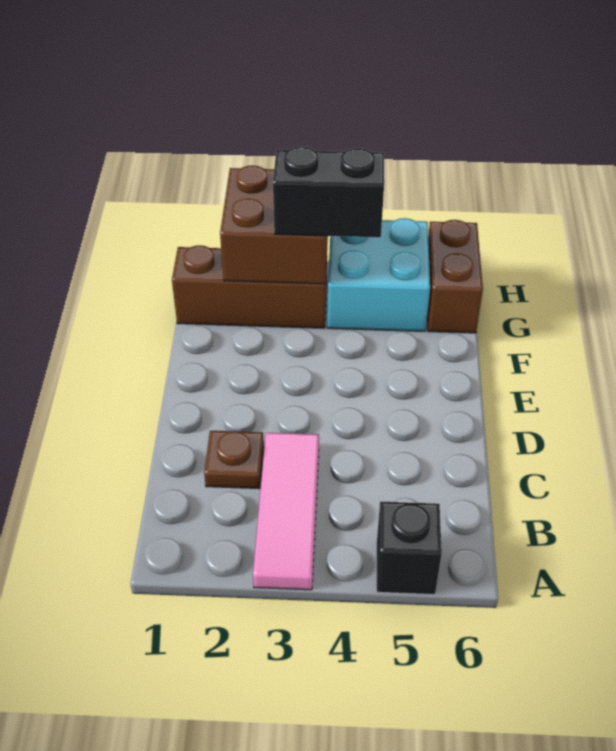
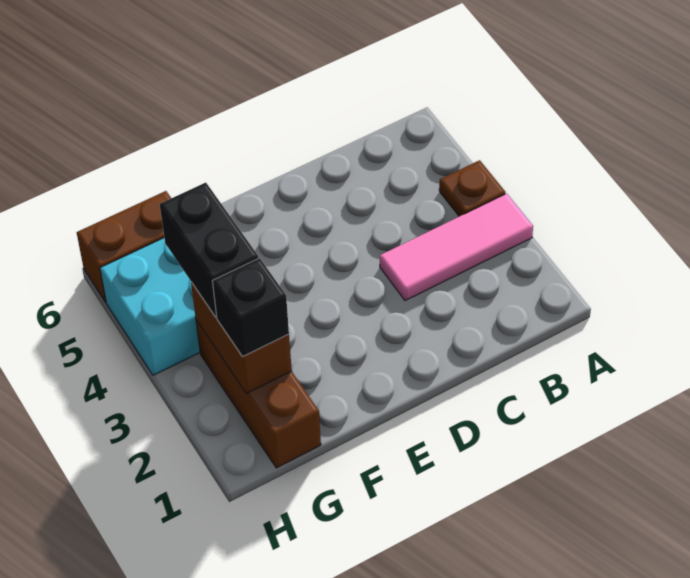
black brick A5 level 1 -> black brick G2 level 3
brown plate C2 level 1 -> brown plate A4 level 1
brown brick G2:H3 level 2 -> brown brick G2:G3 level 2

